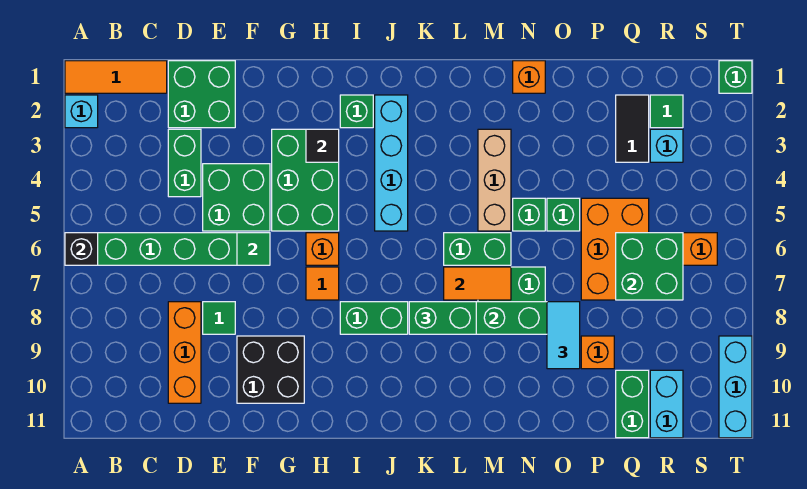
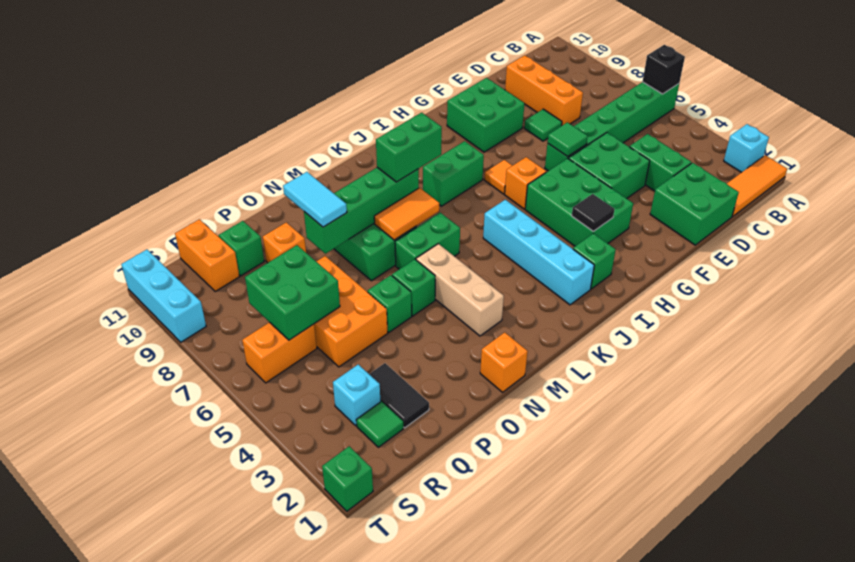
black brick F9:G10 level 1 -> green brick F9:G10 level 1
green brick Q10:Q11 level 1 -> green brick Q10 level 1
cyan brick R10:R11 level 1 -> orange brick R10:R11 level 1

